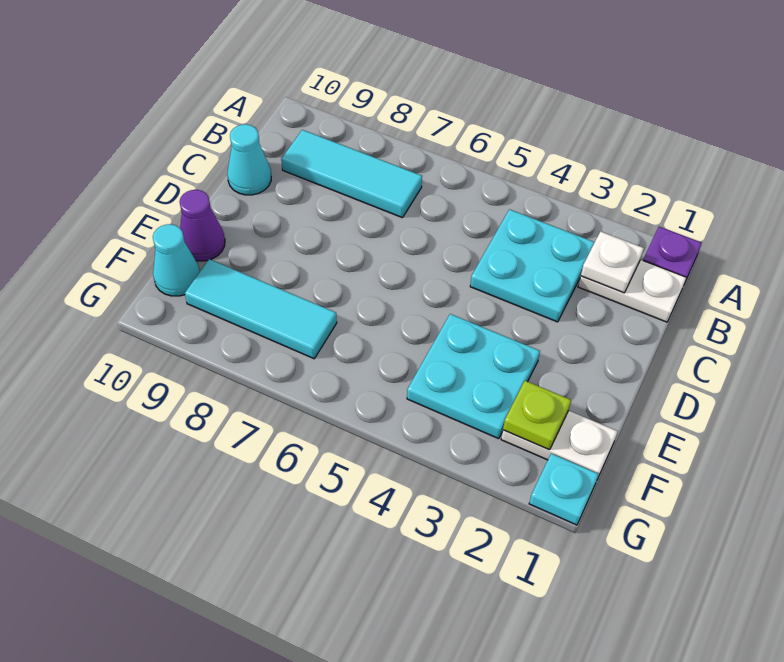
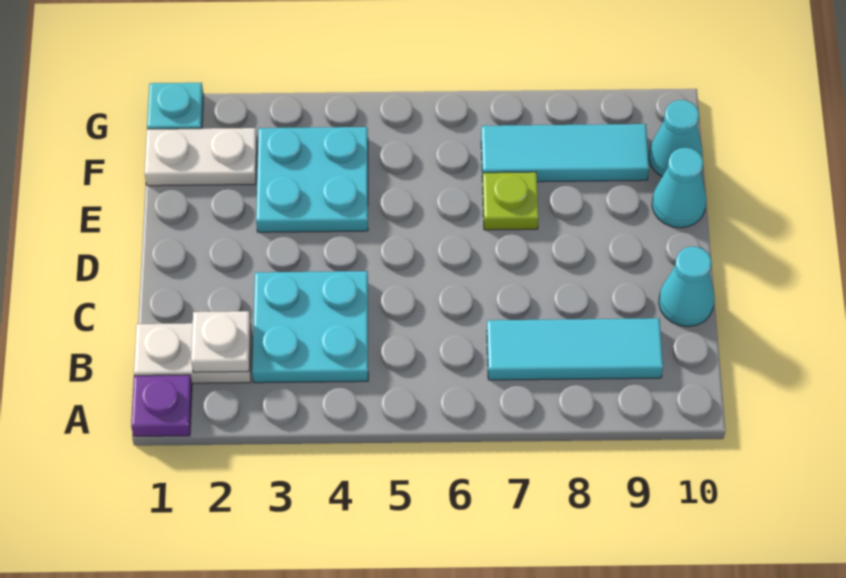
purple cone E10 level 1 -> cyan cone E10 level 1
lime plate F2 level 2 -> lime plate E7 level 1

